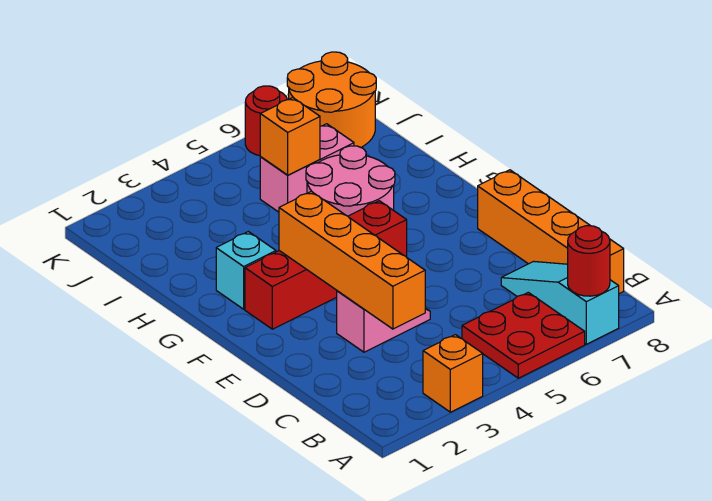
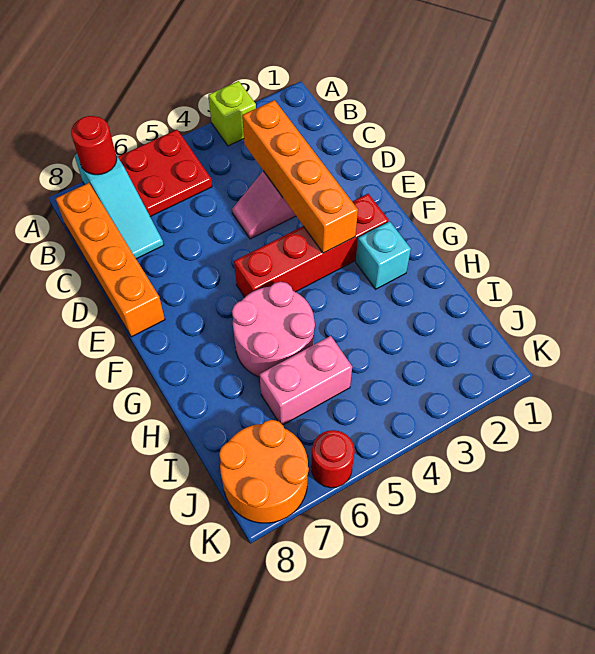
orange brick A3 level 1 -> lime brick A3 level 1
orange brick I5 level 2 -> none

